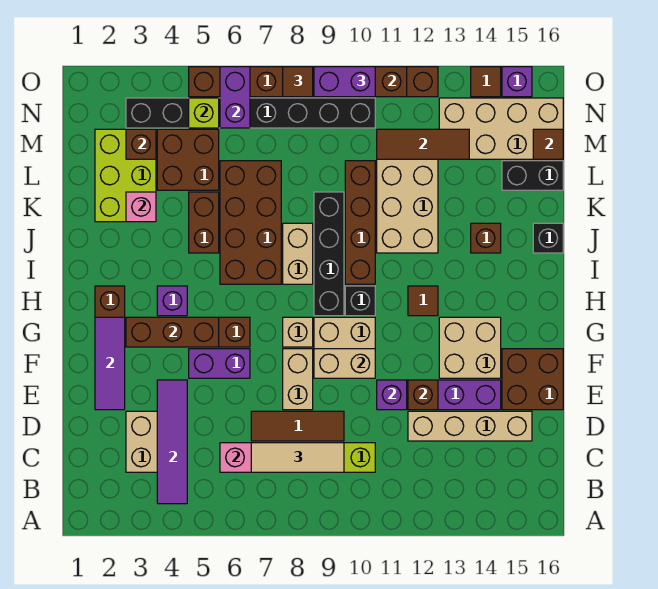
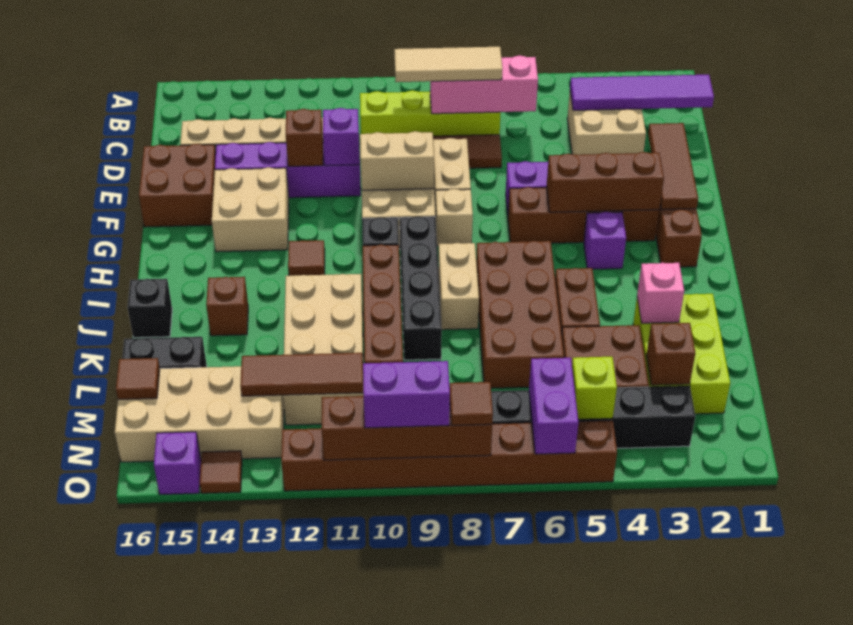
purple tile B4:E4 level 2 -> purple tile C1:C4 level 2
purple tile E2:G2 level 2 -> brown tile E2:G2 level 2

